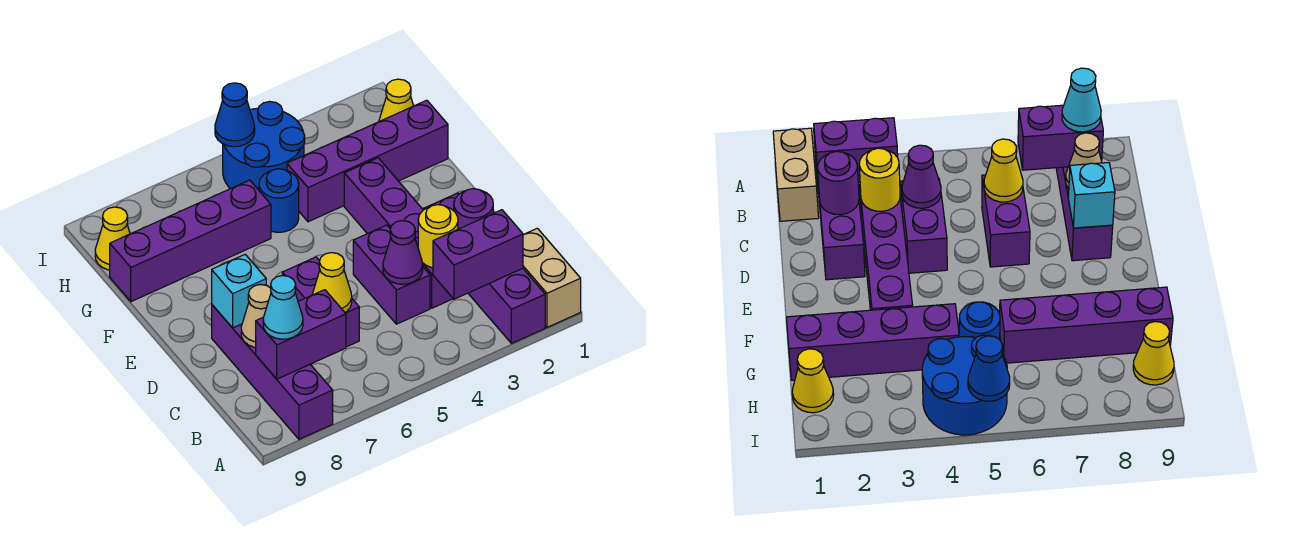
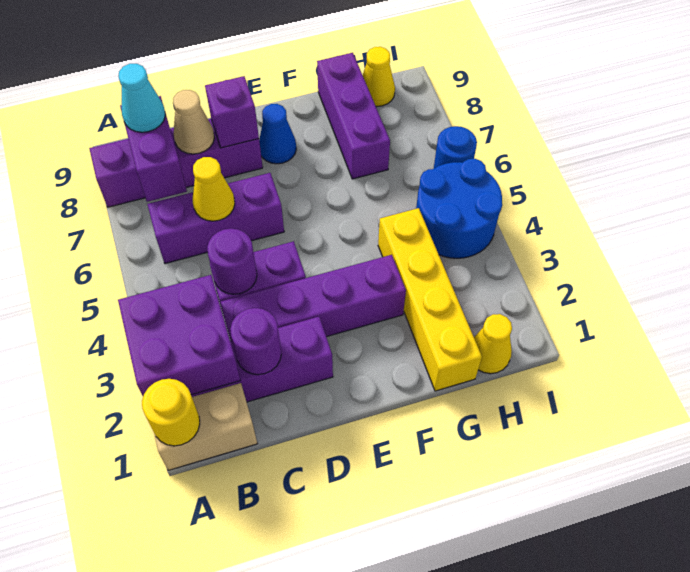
purple brick B2:B3 level 2 -> purple brick A2:B3 level 2
yellow round brick C3 level 2 -> yellow round brick A1 level 2
purple cone C4 level 2 -> purple round brick C4 level 2
purple brick C6:D6 level 1 -> purple brick B6:D6 level 1
cyan brick D8 level 2 -> purple brick D8 level 2
purple brick G1:G4 level 1 -> yellow brick G1:G4 level 1
blue round brick G5 level 1 -> blue round brick I6 level 1
purple brick G6:G9 level 1 -> purple brick G7:G9 level 1
blue cone I5 level 2 -> blue cone E8 level 1

